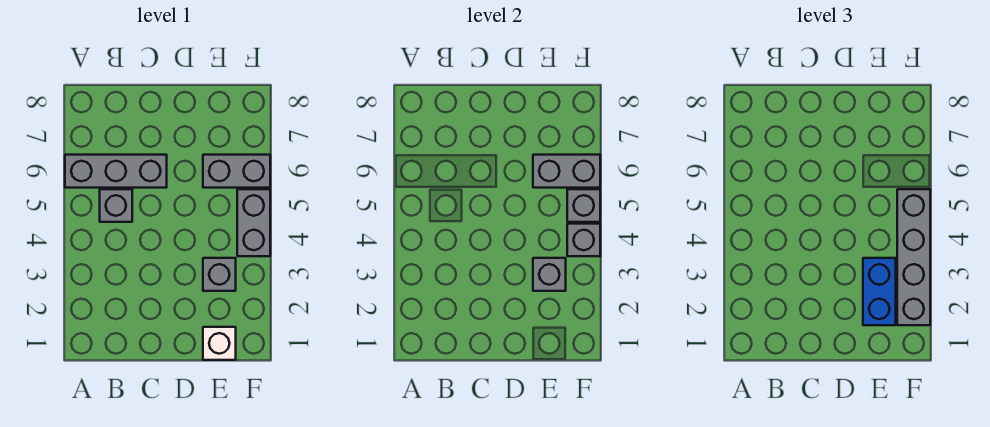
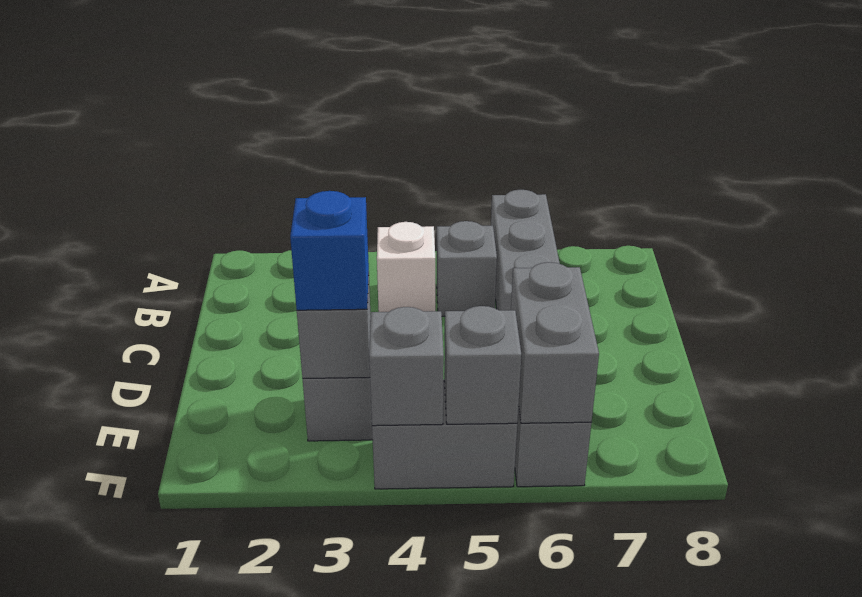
white brick E1 level 1 -> white brick B4 level 1
blue brick E2:E3 level 3 -> blue brick E3 level 3
grey brick F2:F5 level 3 -> none

